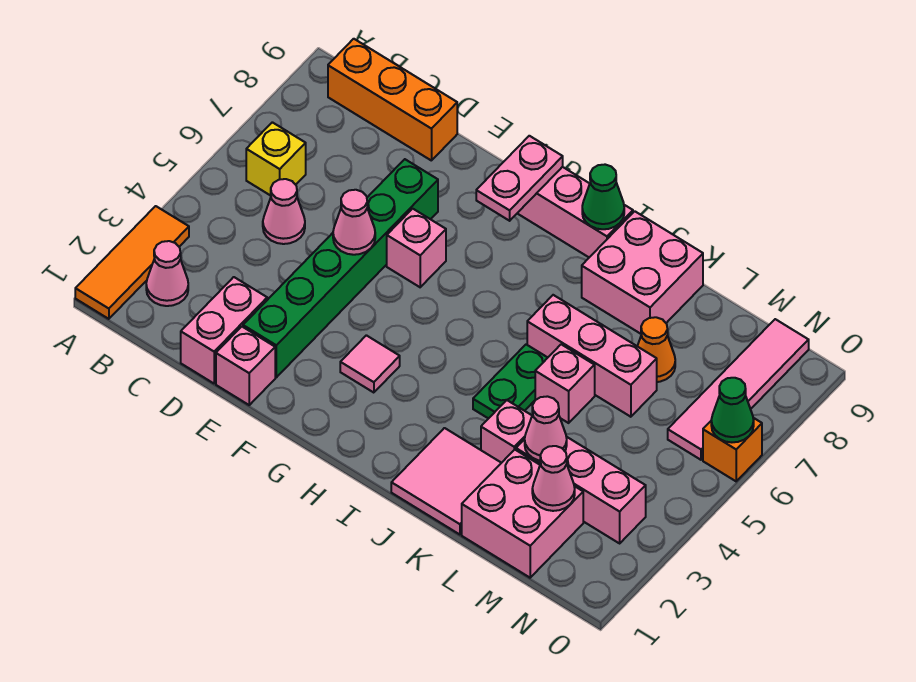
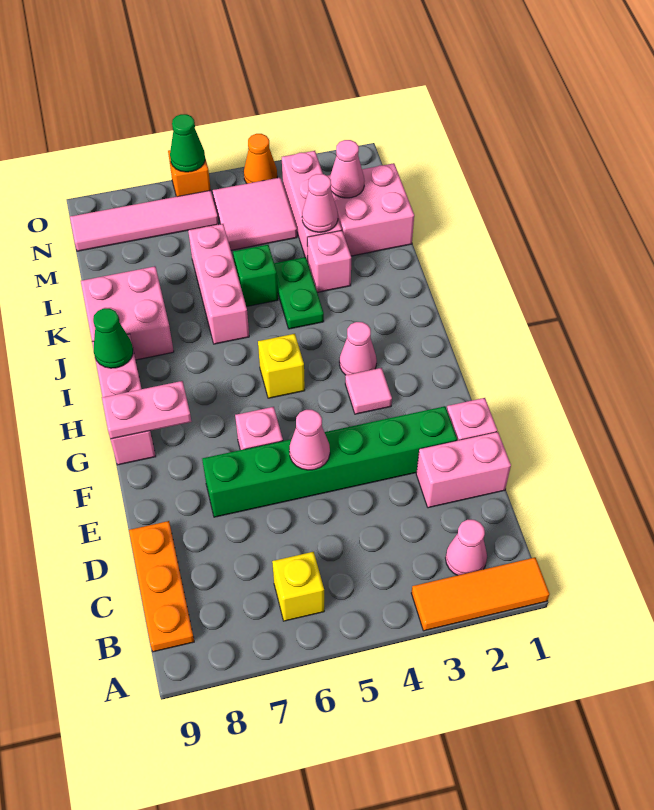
orange brick B9:D9 level 1 -> orange plate B9:D9 level 1
pink cone C5 level 1 -> pink cone H3 level 1
none -> yellow brick H5 level 1
pink tile J1:K2 level 1 -> pink tile M4:N5 level 1
green plate J4:J5 level 1 -> green plate J4:K4 level 1
pink brick K5 level 1 -> green brick K5 level 1
orange cone L7 level 1 -> orange cone O4 level 1

